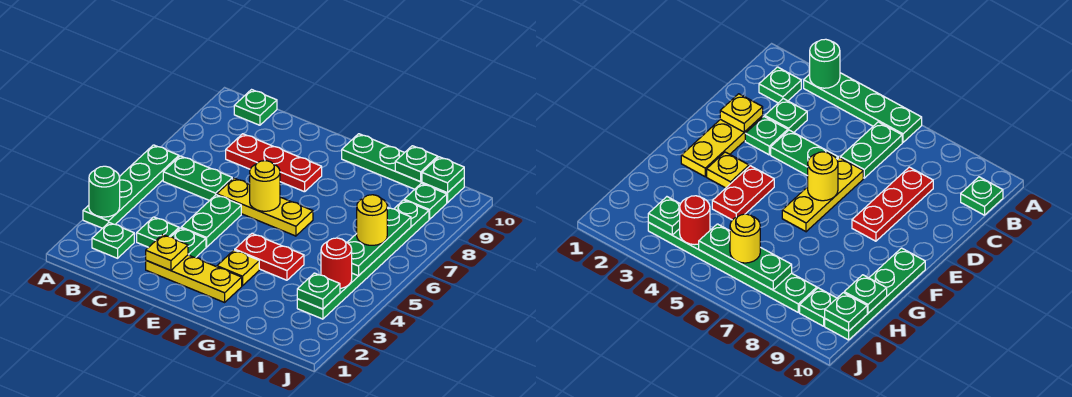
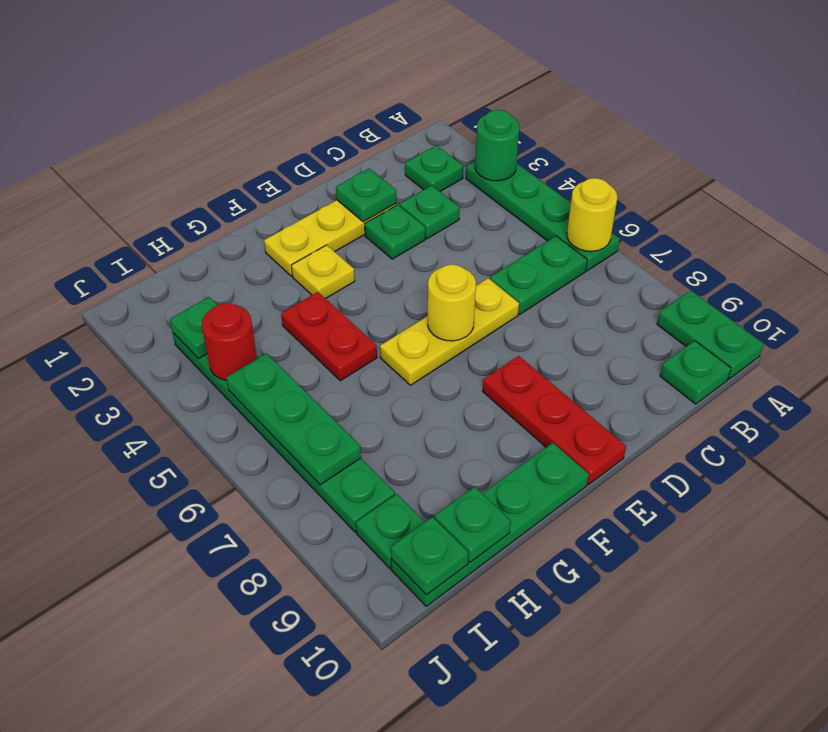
red plate C8:E8 level 1 -> red plate E8:E10 level 1
yellow plate D2 level 2 -> green plate D2 level 2
green plate D4:D5 level 1 -> green plate A9:A10 level 1
red plate F4:G4 level 1 -> red plate G4:G5 level 1
yellow round brick I6 level 3 -> yellow round brick A6 level 2

